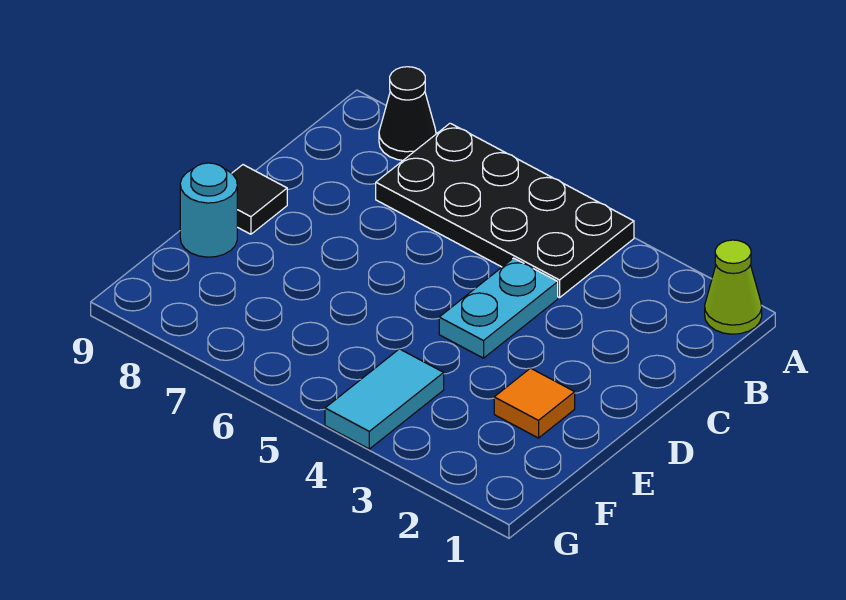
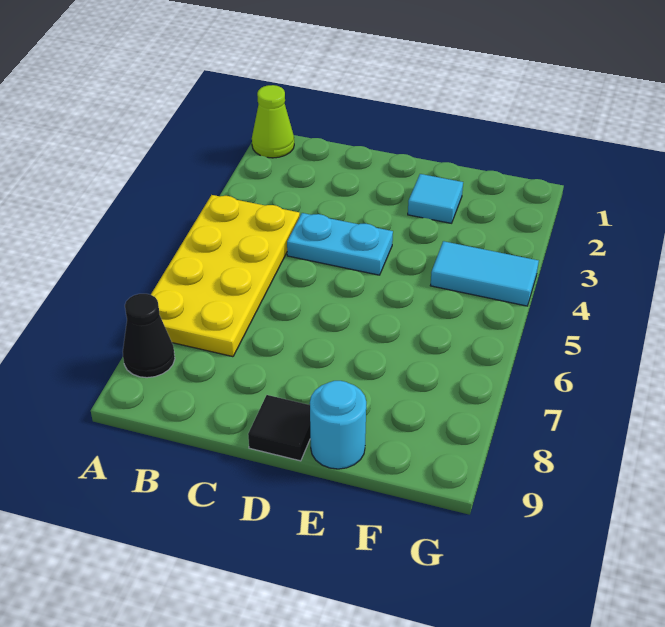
black plate A4:B7 level 1 -> yellow plate A4:B7 level 1
orange tile E2 level 1 -> cyan tile E2 level 1

